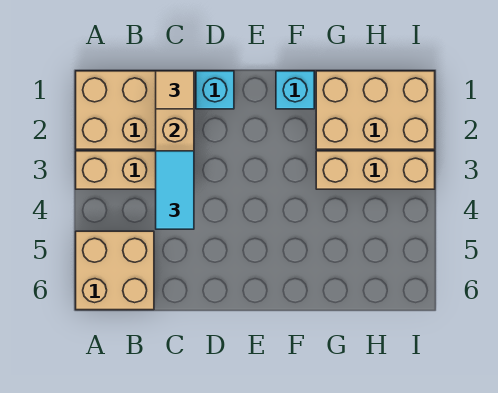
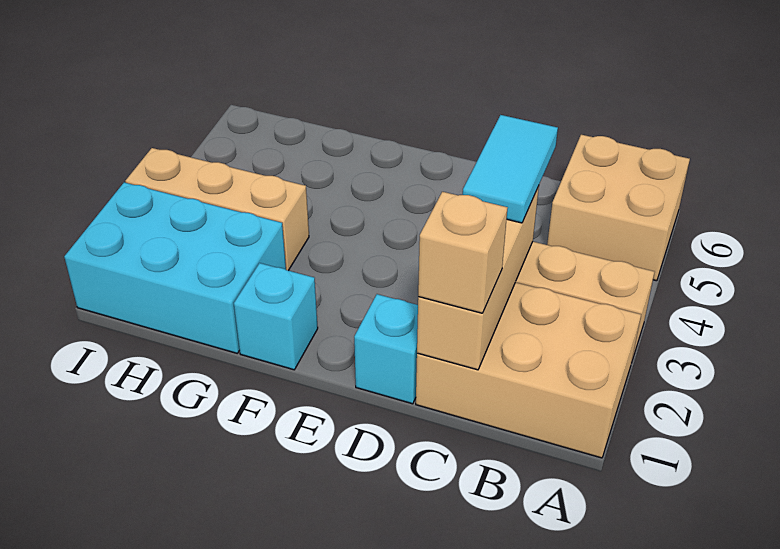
tan tile C1 level 3 -> tan brick C1 level 3
tan brick G1:I2 level 1 -> cyan brick G1:I2 level 1

